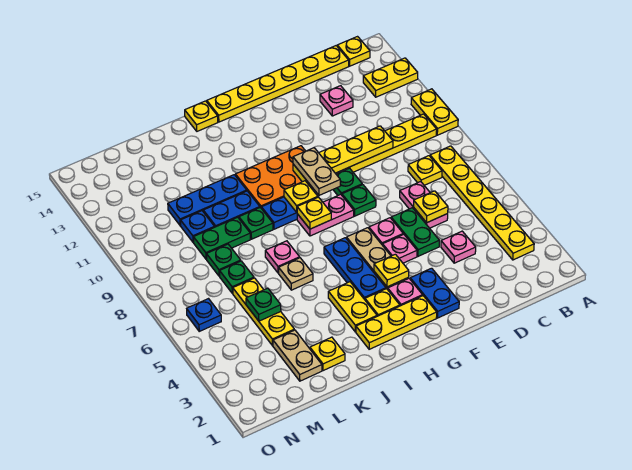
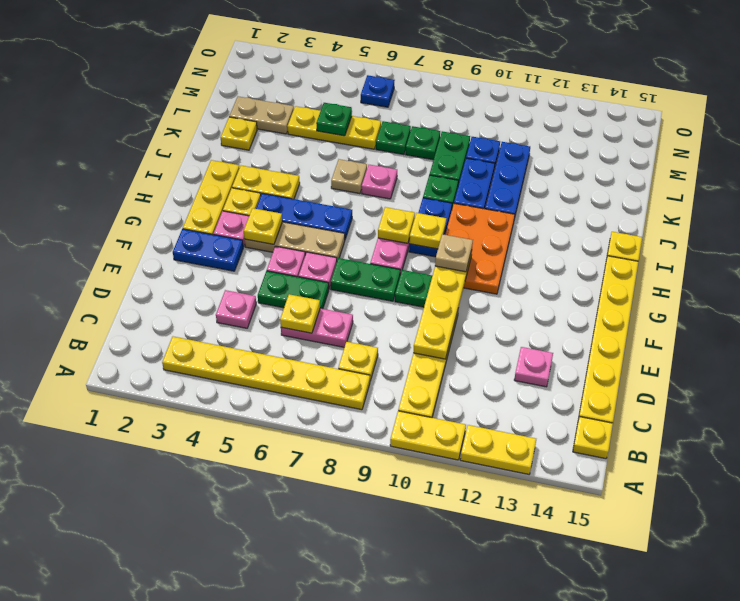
yellow plate A13:B13 level 1 -> yellow plate A12:A13 level 1
green plate F8 level 1 -> green plate F7:F8 level 1
tan plate G9:G10 level 3 -> tan plate G10 level 3

